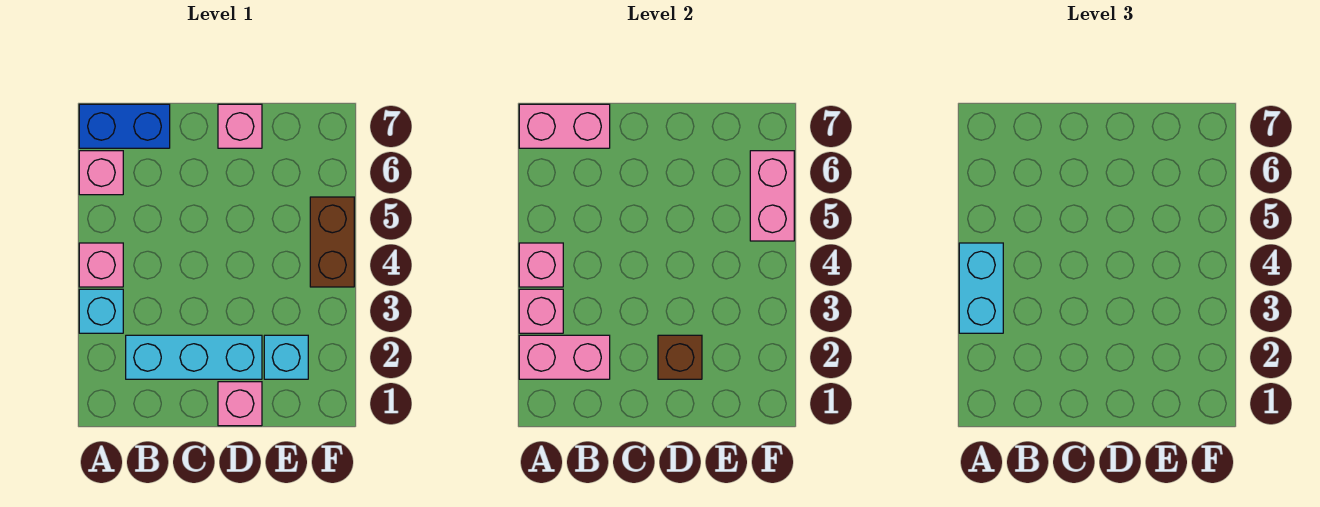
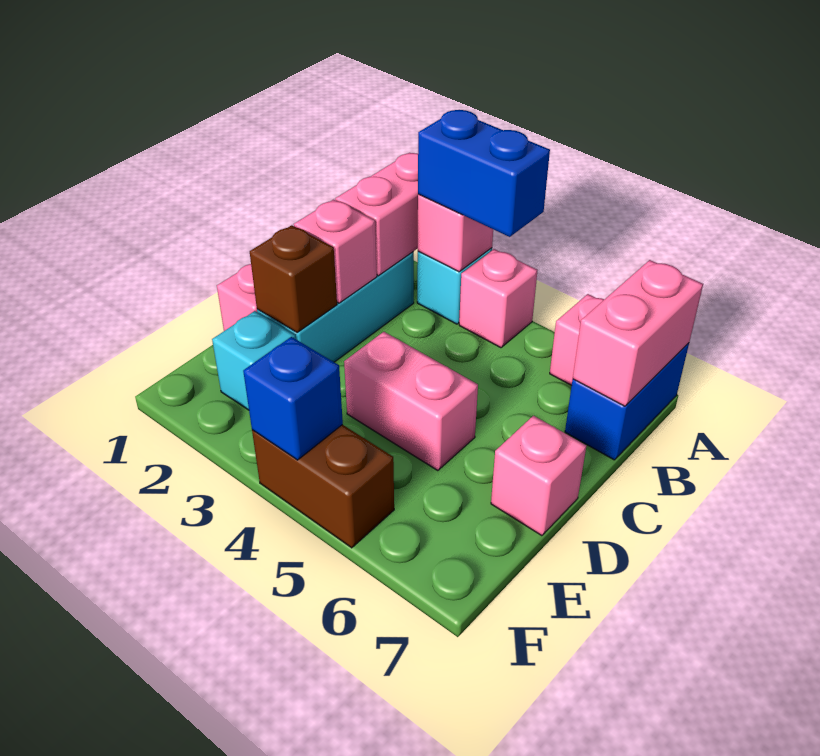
cyan brick A3:A4 level 3 -> blue brick A3:A4 level 3
pink brick A4 level 2 -> pink brick C2 level 2
none -> blue brick F4 level 2
pink brick F5:F6 level 2 -> pink brick D4:D5 level 1

